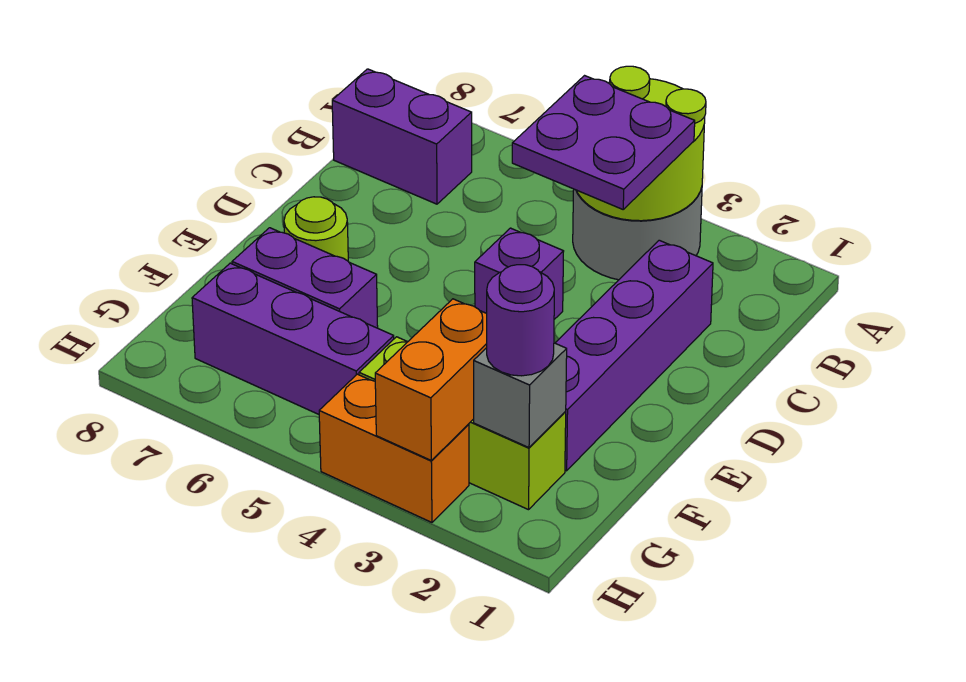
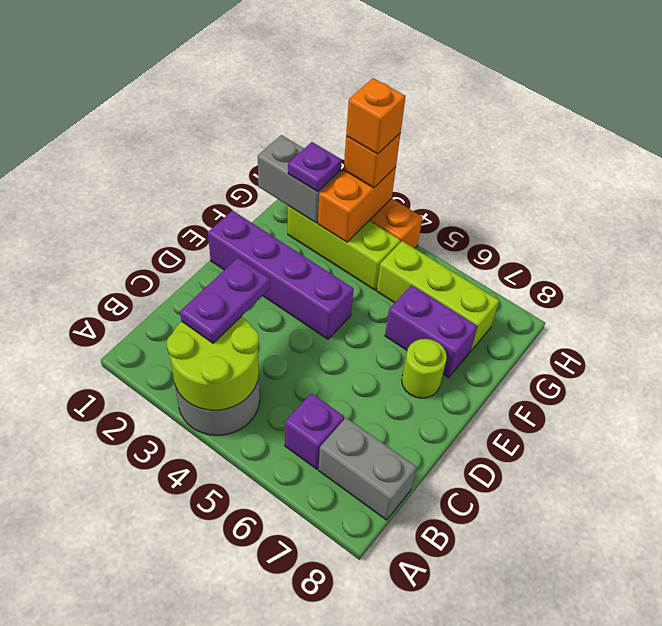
purple plate B3:C4 level 3 -> purple plate B3:C3 level 3
purple brick B7:B8 level 1 -> grey brick B7:B8 level 1
purple brick C2:F2 level 1 -> purple brick E1:E4 level 1
purple brick D4 level 1 -> purple brick B6 level 1
grey brick G2 level 2 -> grey brick G1:G2 level 2
purple round brick G2 level 3 -> purple plate G2 level 3
purple brick G5:G7 level 1 -> lime brick G5:G7 level 1
none -> orange brick H3 level 3
none -> orange brick H3 level 4

